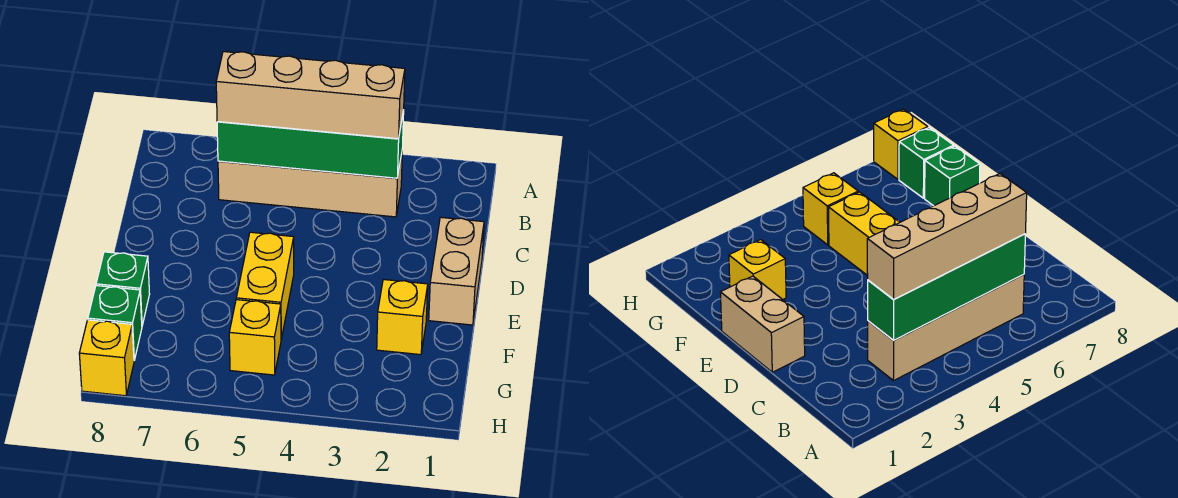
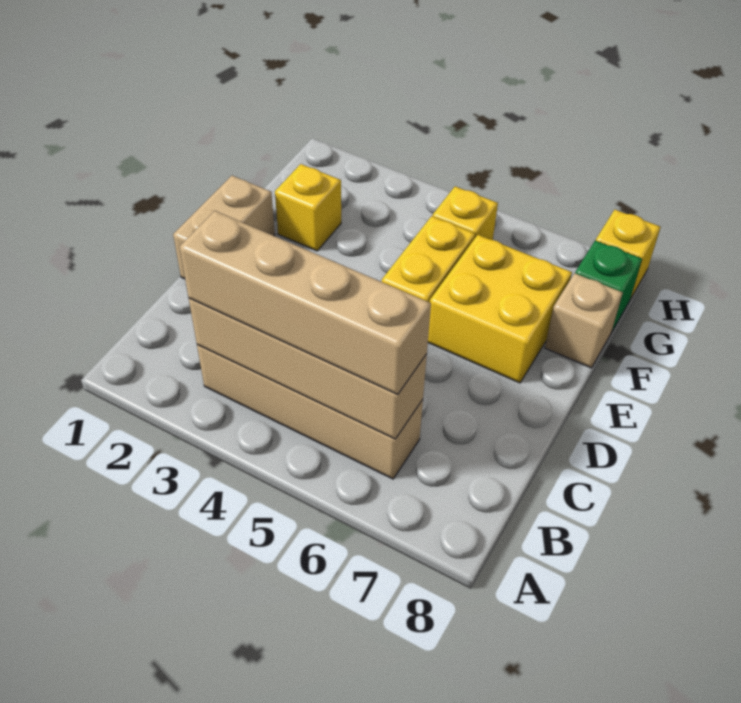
green brick B3:B6 level 2 -> tan brick B3:B6 level 2
none -> yellow brick E6:F7 level 1
green brick F8 level 1 -> tan brick F8 level 1

